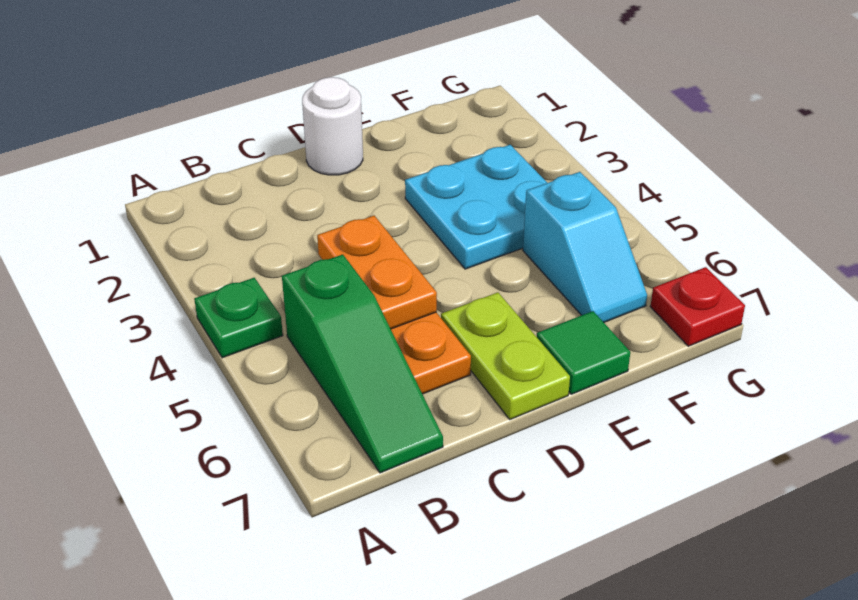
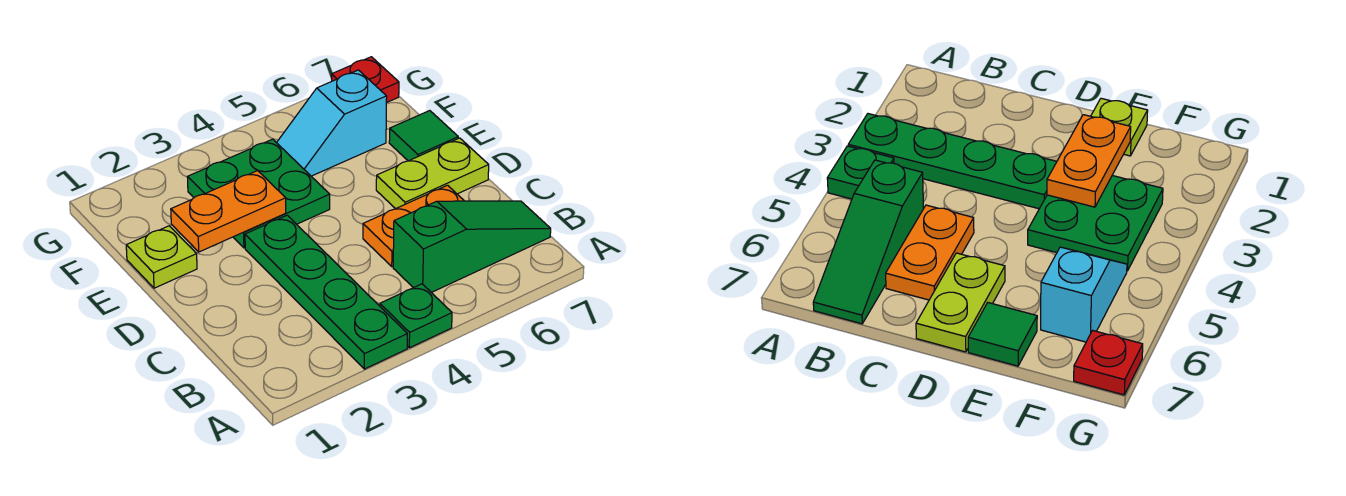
none -> green plate A3:D3 level 1
orange plate C4:C5 level 2 -> orange plate E2:E3 level 2
white round brick D1 level 1 -> none
none -> lime plate E1 level 1
cyan plate E3:F4 level 1 -> green plate E3:F4 level 1
cyan slope F5:F6 level 1 top 5 -> cyan slope F5:F6 level 1 top 6

